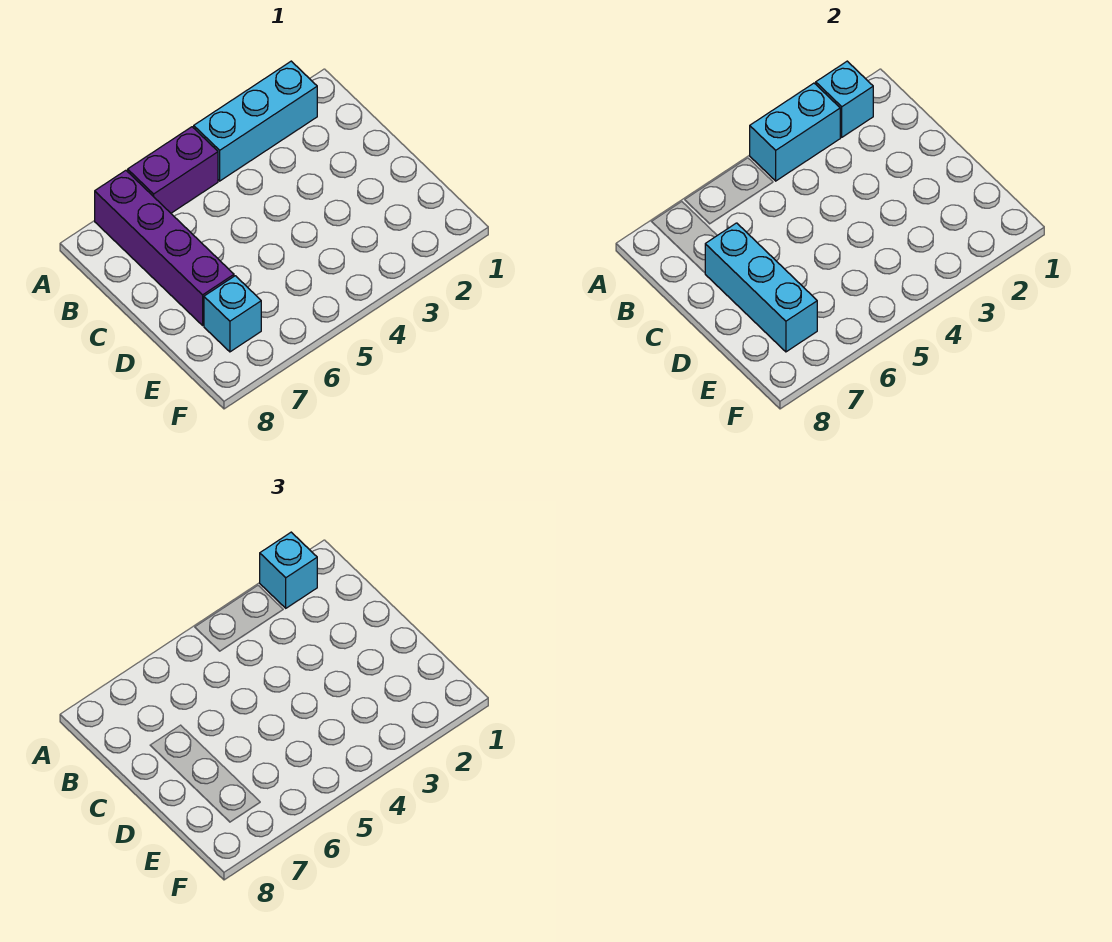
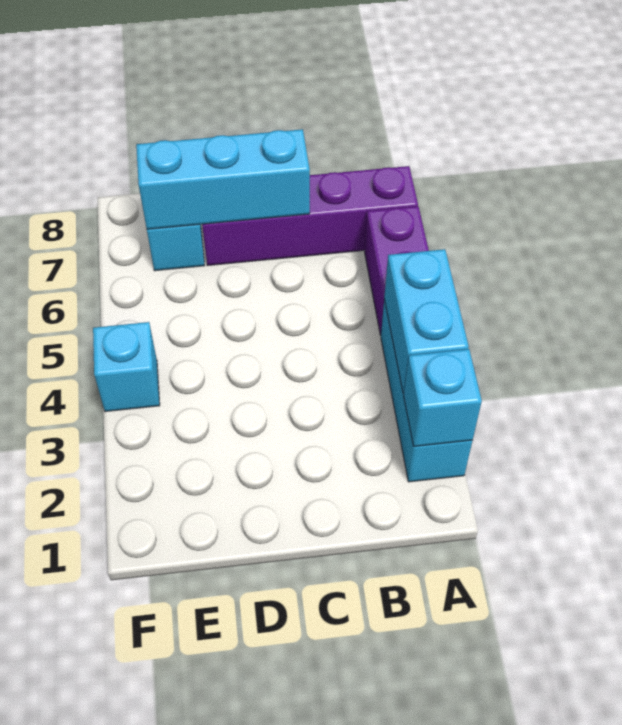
cyan brick A2 level 3 -> cyan brick F4 level 1

